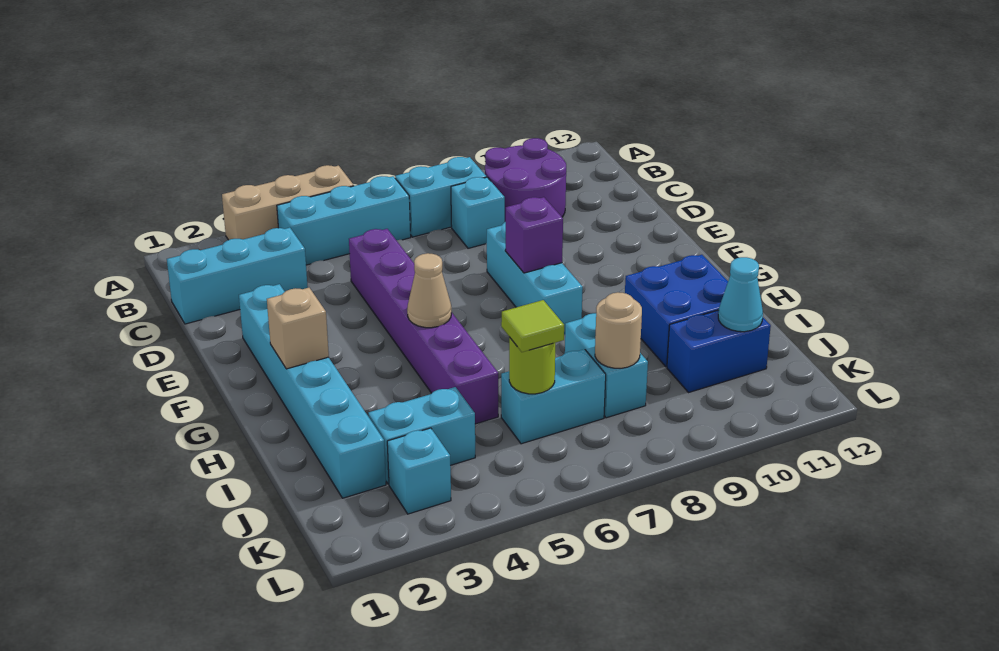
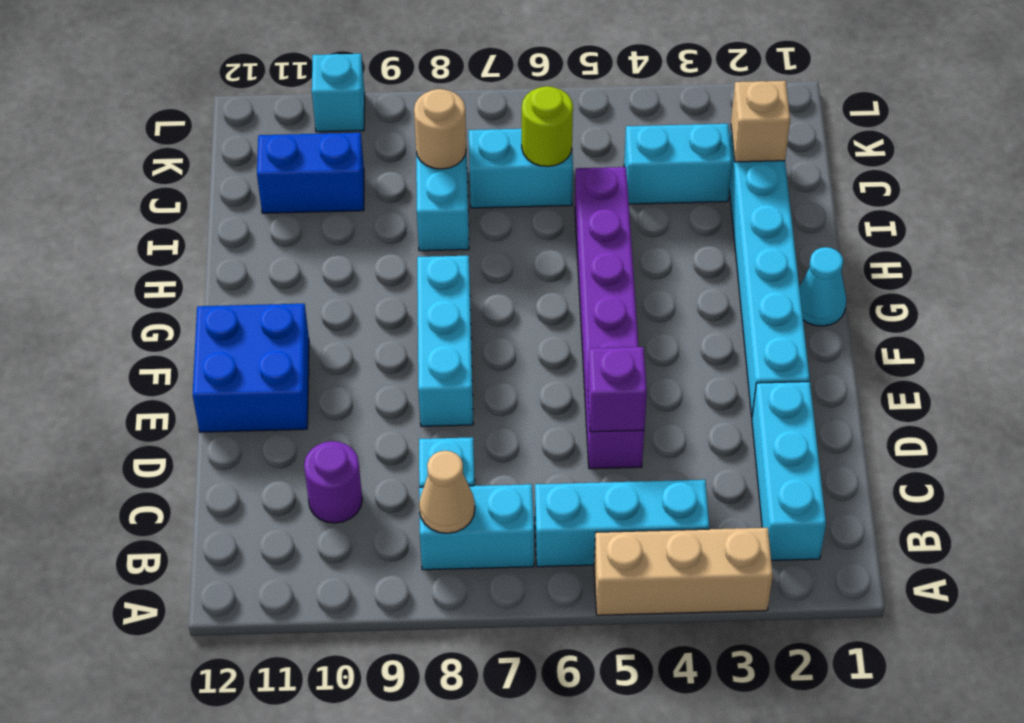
purple round brick B9:C10 level 1 -> purple round brick C10 level 1
cyan brick C1:C3 level 1 -> cyan brick B2:D2 level 1
purple brick F8 level 2 -> purple brick D5 level 2
tan brick G2 level 2 -> tan brick J2 level 2
tan cone G5 level 2 -> tan cone B8 level 2
blue brick H10:I11 level 1 -> blue brick E11:F12 level 1
lime tile J6 level 3 -> none
cyan cone J11 level 2 -> cyan cone G1 level 1
cyan brick K3 level 1 -> cyan brick L10 level 1

